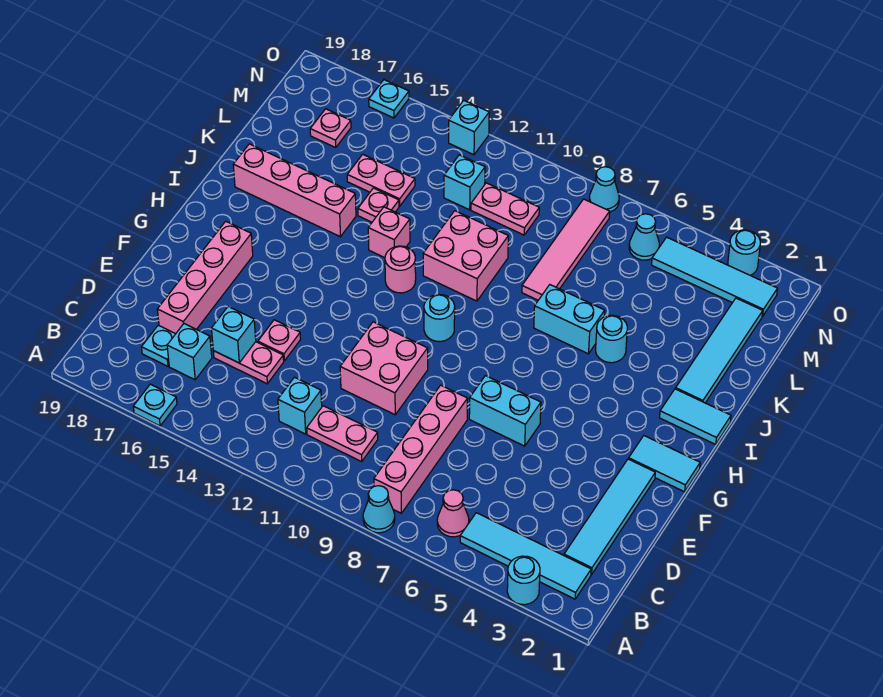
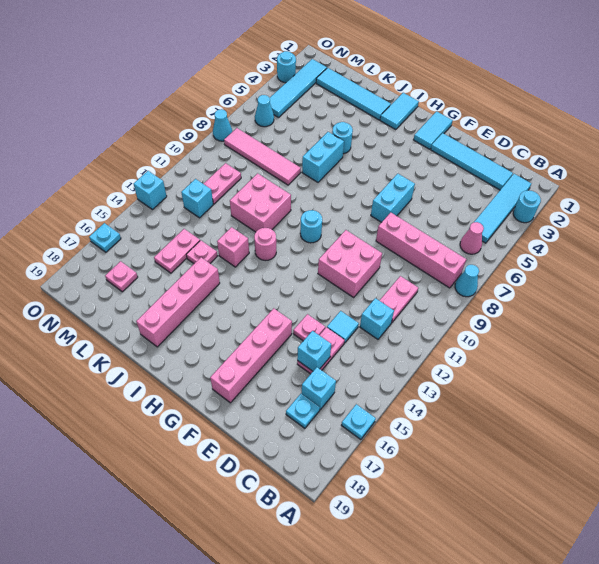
none -> cyan tile D13 level 1
pink brick D17:G17 level 1 -> pink brick F15:F18 level 1

